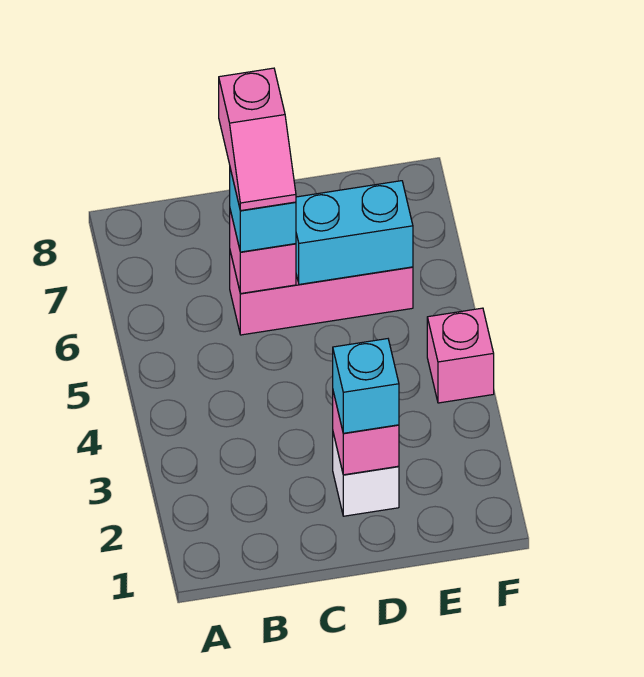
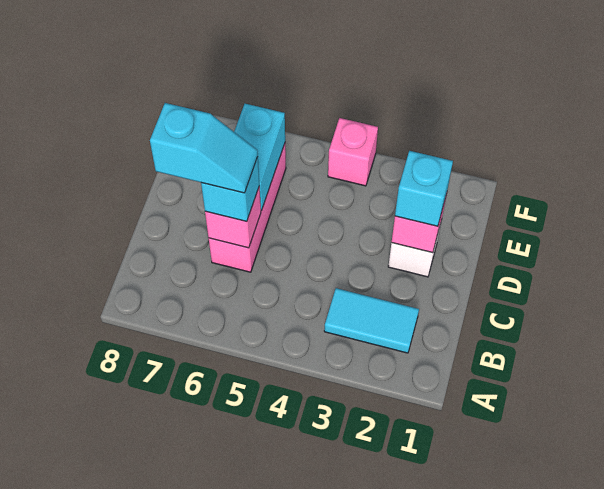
none -> cyan tile B2:B3 level 1
pink slope C6:C7 level 4 top 7 -> cyan slope C6:C7 level 4 top 7

